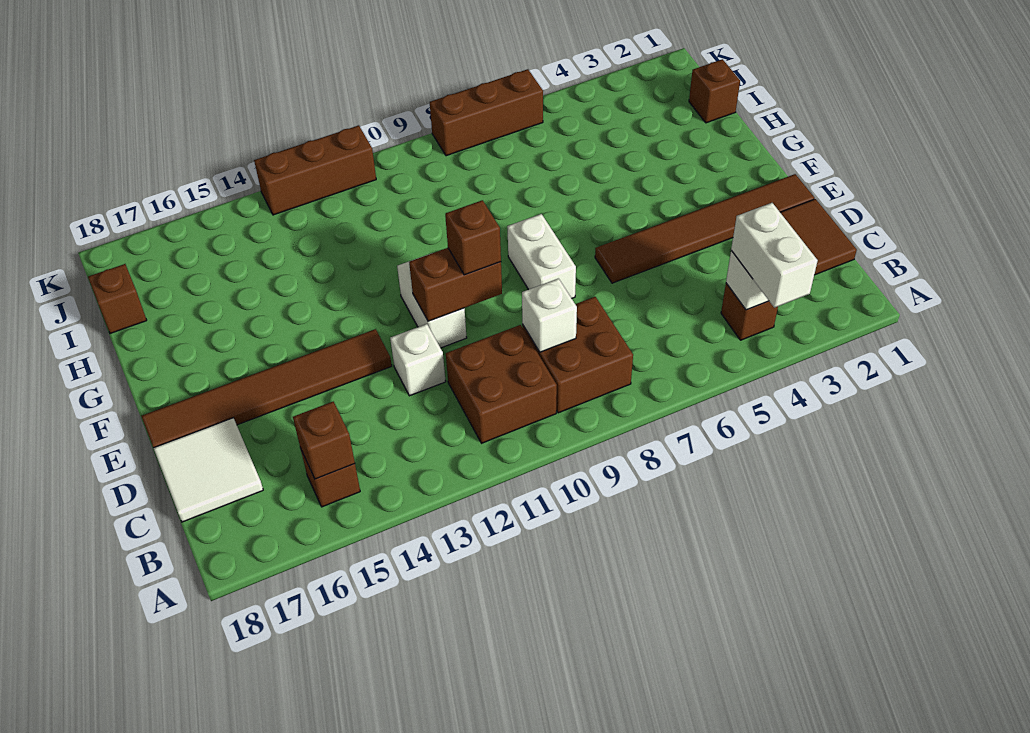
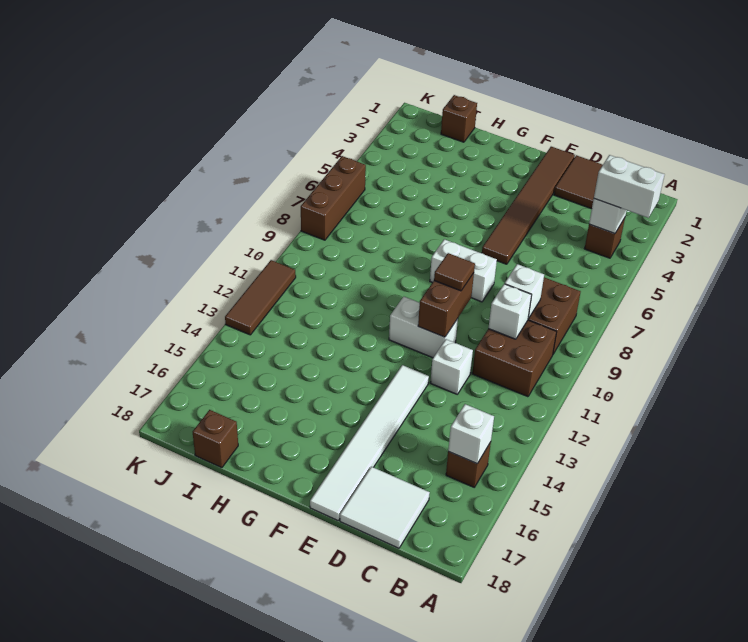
brown brick B15 level 2 -> white brick B15 level 2
none -> white brick C10 level 2
brown brick E10 level 3 -> brown tile E10 level 3
brown tile E13:E18 level 1 -> white tile E13:E18 level 1
brown brick K11:K13 level 1 -> brown tile K11:K13 level 1

